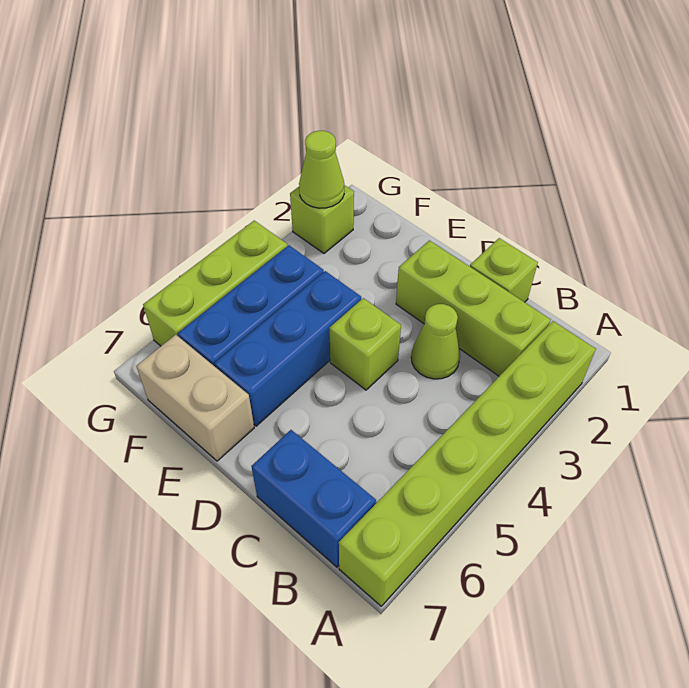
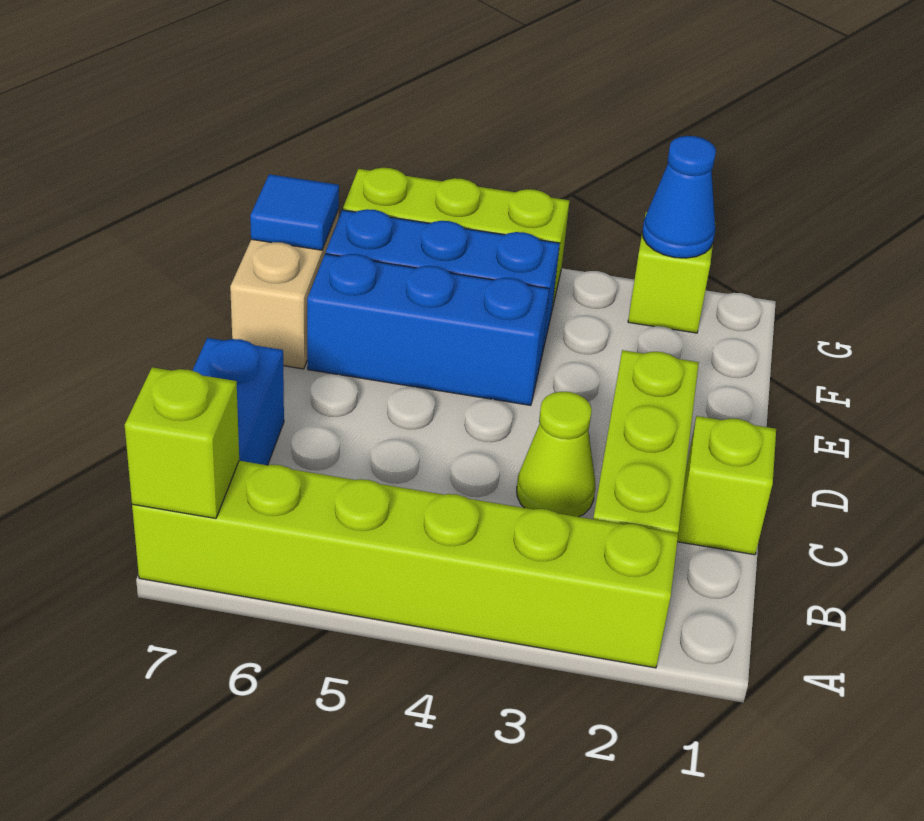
lime brick D4 level 1 -> lime brick A7 level 2
none -> blue tile F7 level 2
lime cone G2 level 2 -> blue cone G2 level 2

